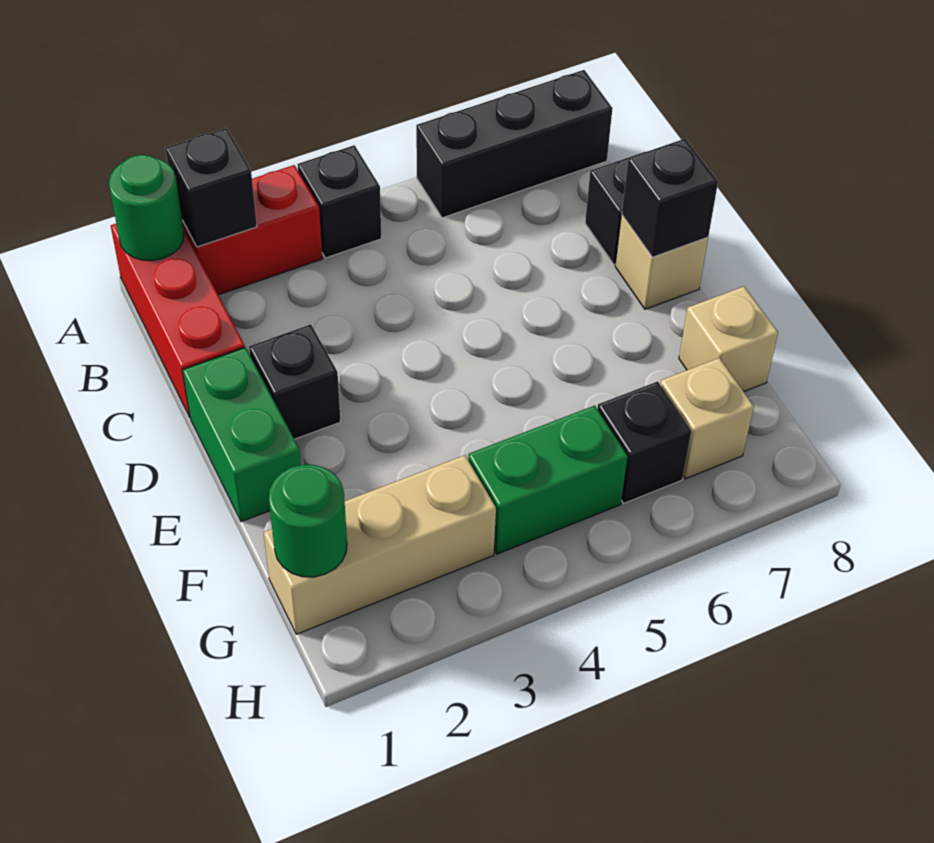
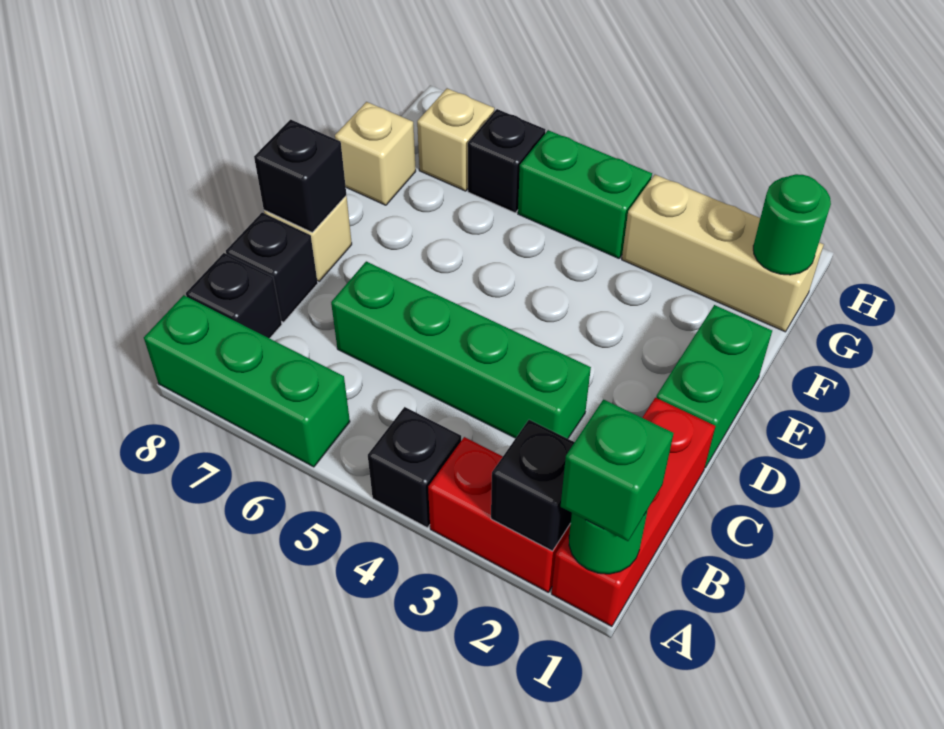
none -> green brick A1 level 3
black brick A6:A8 level 1 -> green brick A6:A8 level 1
none -> green brick C3:C6 level 1
black brick D2 level 1 -> black brick B8 level 1

